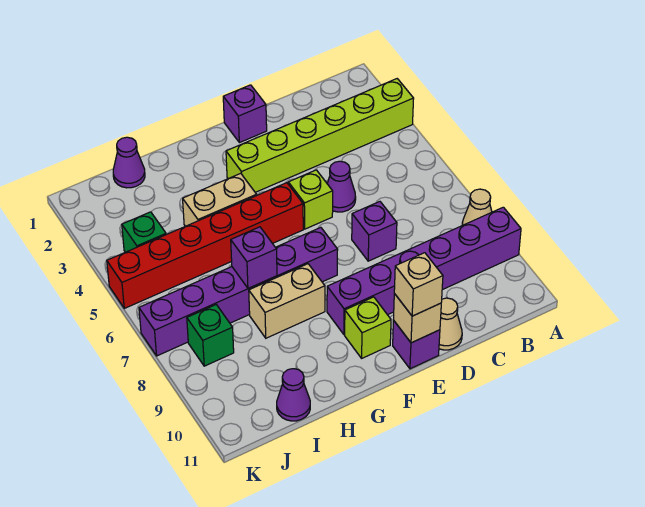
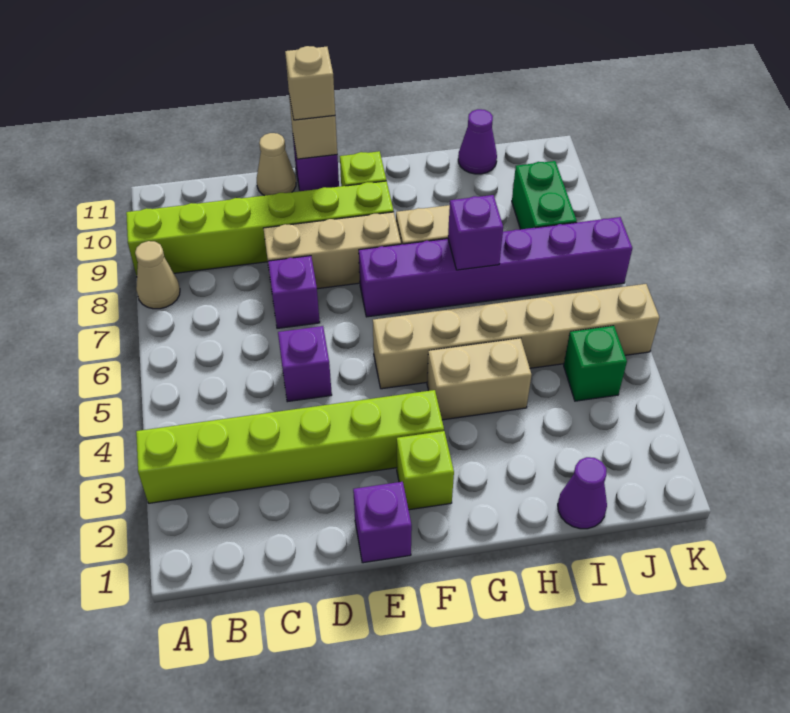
purple brick A9:F9 level 1 -> lime brick A9:F9 level 1
purple cone D5 level 1 -> purple brick D5 level 1
none -> tan brick D8:F8 level 1
lime brick E5 level 1 -> lime brick F2 level 1
red brick F5:K5 level 1 -> tan brick F5:K5 level 1
green brick J8 level 1 -> green brick J8:J9 level 1

